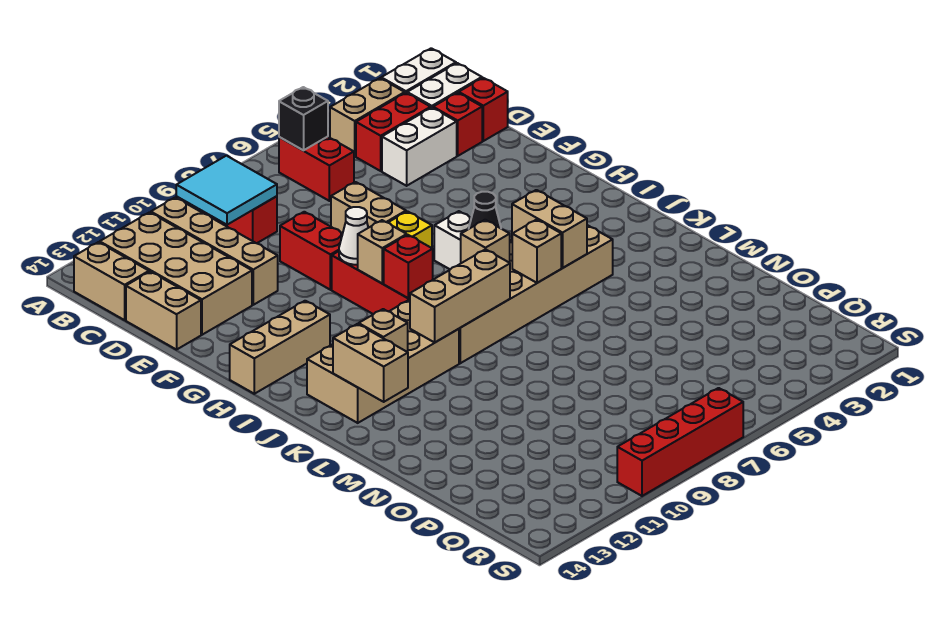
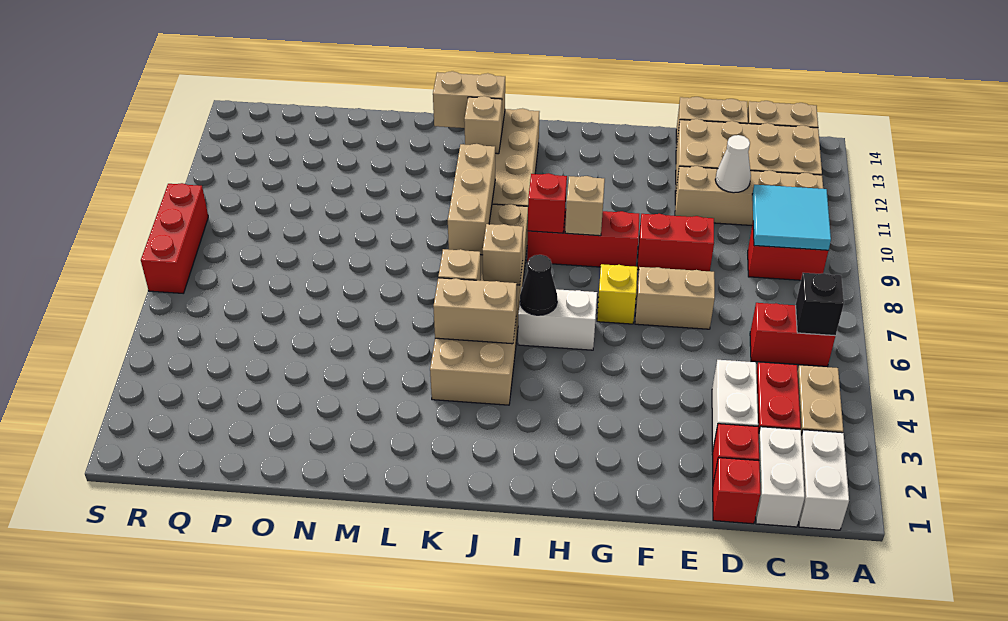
white cone G9 level 2 -> white cone D11 level 2
tan brick H12:H14 level 1 -> none
red brick S7:S10 level 1 -> red brick S7:S9 level 1

